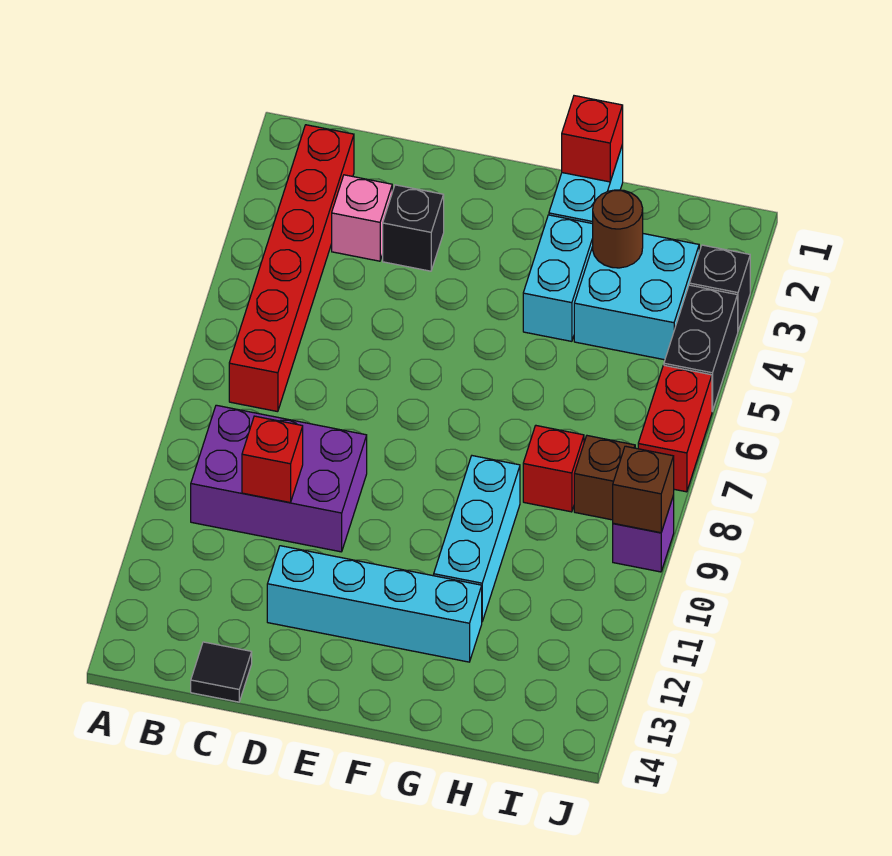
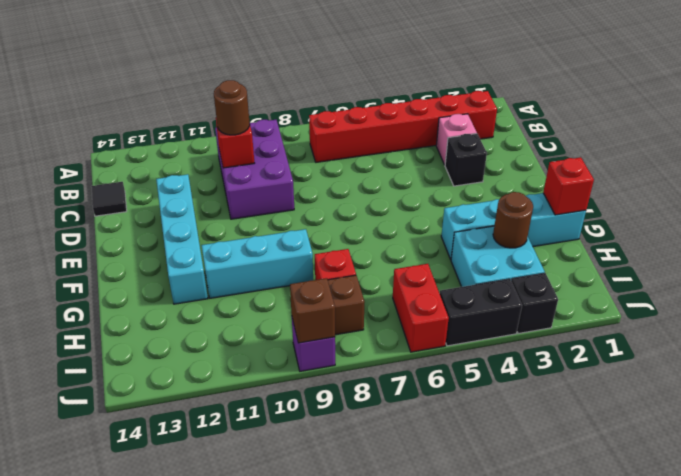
none -> brown round brick C10 level 3
red brick J6:J7 level 1 -> red brick I6:J6 level 1

